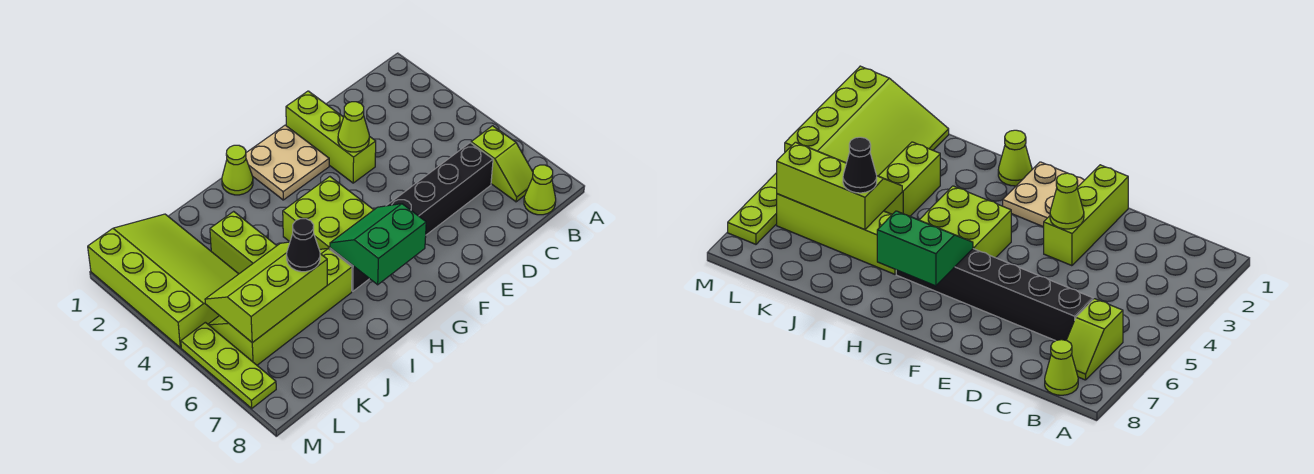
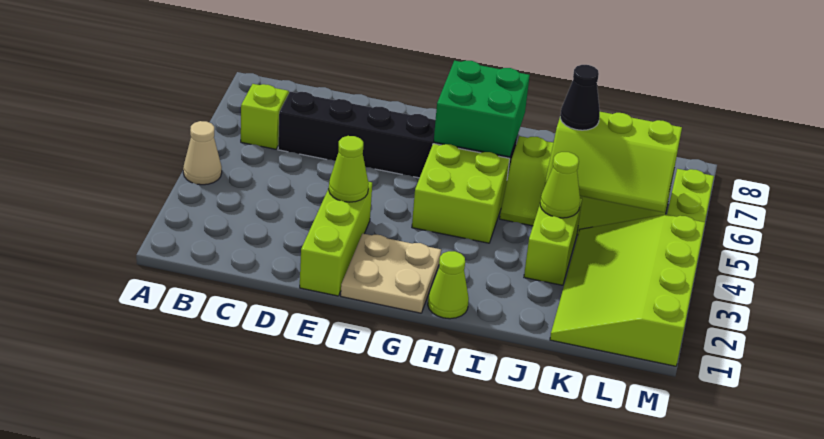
none -> tan cone A4 level 1
lime cone B8 level 1 -> lime cone J4 level 2
green slope G6:H7 level 2 top 7 -> green brick G6:H7 level 2

